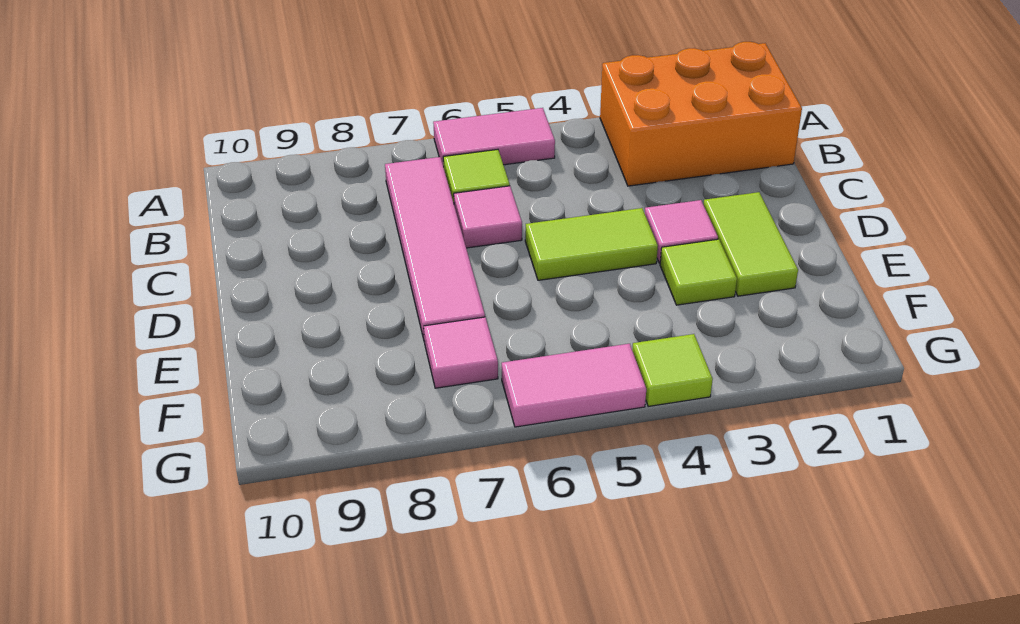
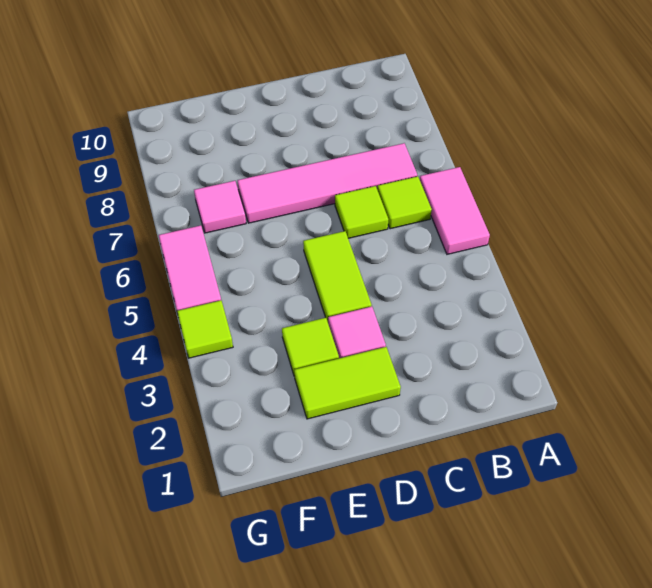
orange brick A1:B3 level 1 -> none
pink tile C6 level 1 -> lime tile C6 level 1

